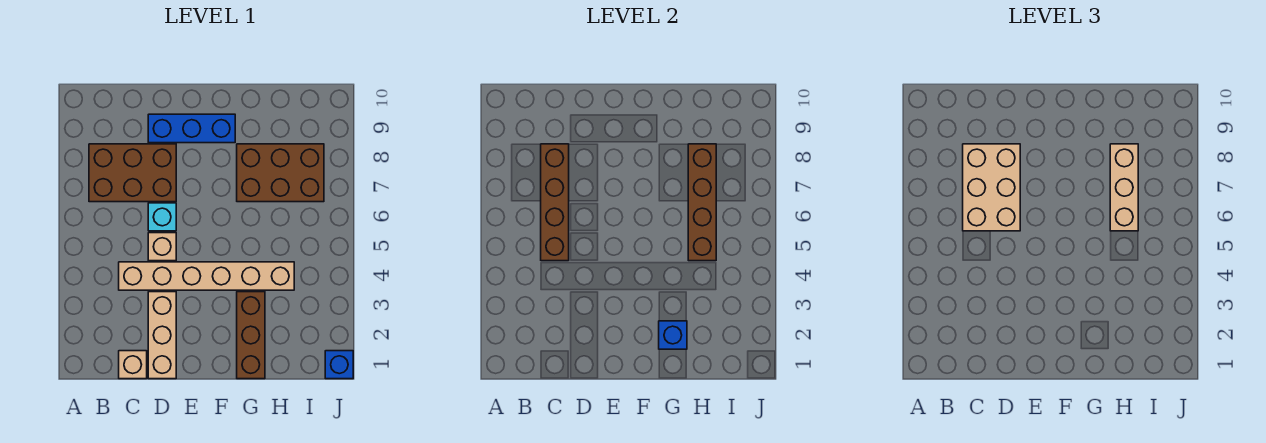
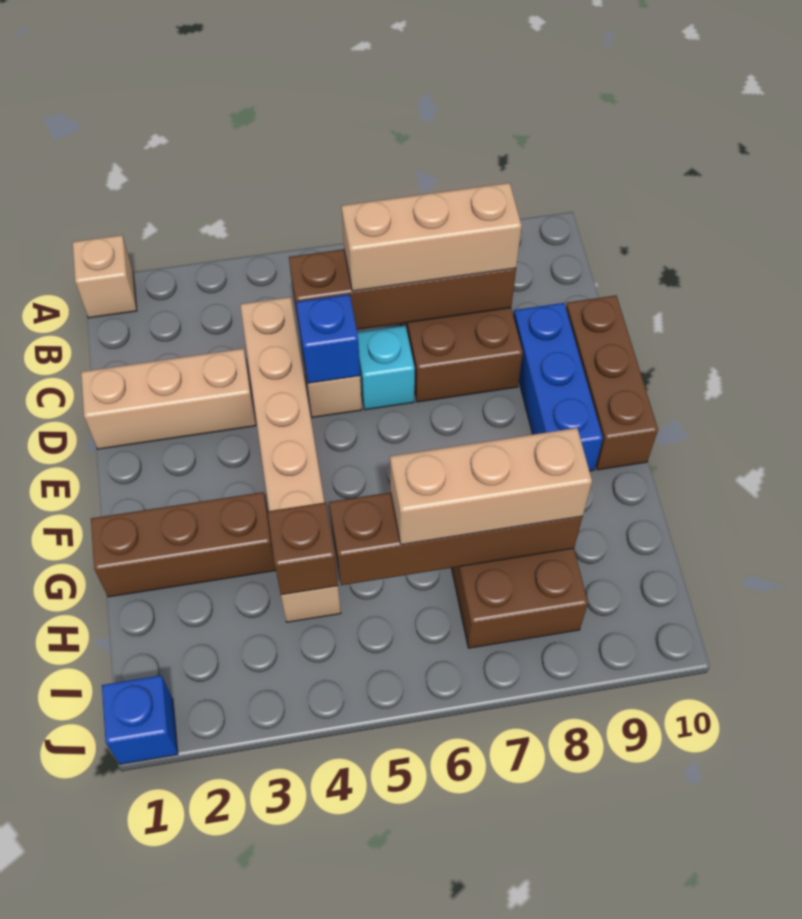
tan brick C1 level 1 -> tan brick A1 level 1
tan brick C6:D8 level 3 -> tan brick C6:C8 level 3
none -> brown brick D10:F10 level 1
blue brick G2 level 2 -> blue brick D5 level 2
none -> brown brick H4 level 2

